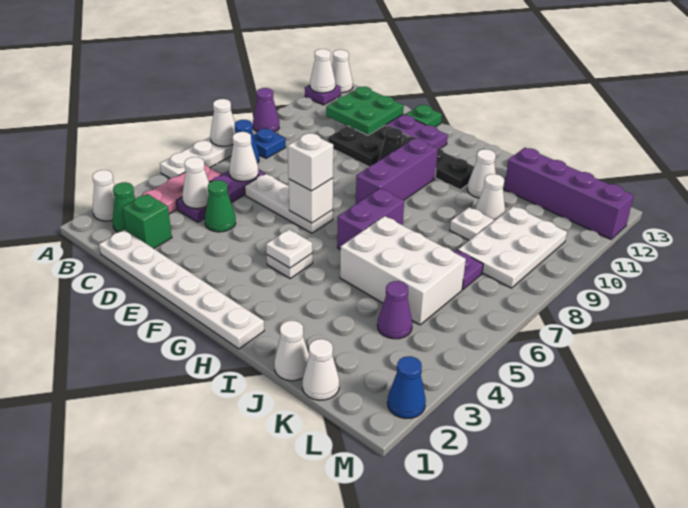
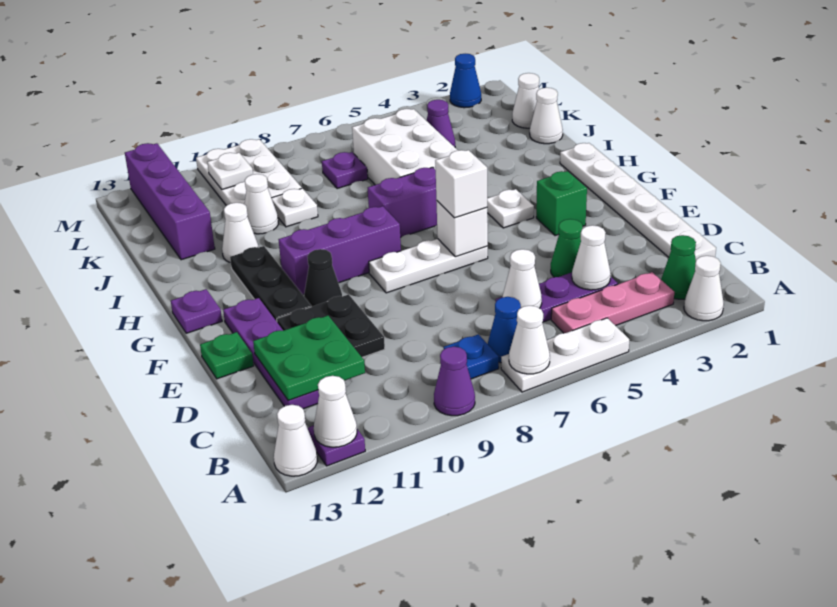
green brick C2 level 1 -> green brick F3 level 1
white plate D6:F6 level 1 -> white plate F6:F8 level 1
white plate G4 level 2 -> white plate L10 level 2
none -> purple plate G13 level 1
white plate K8:L10 level 1 -> white plate K9:M10 level 1

